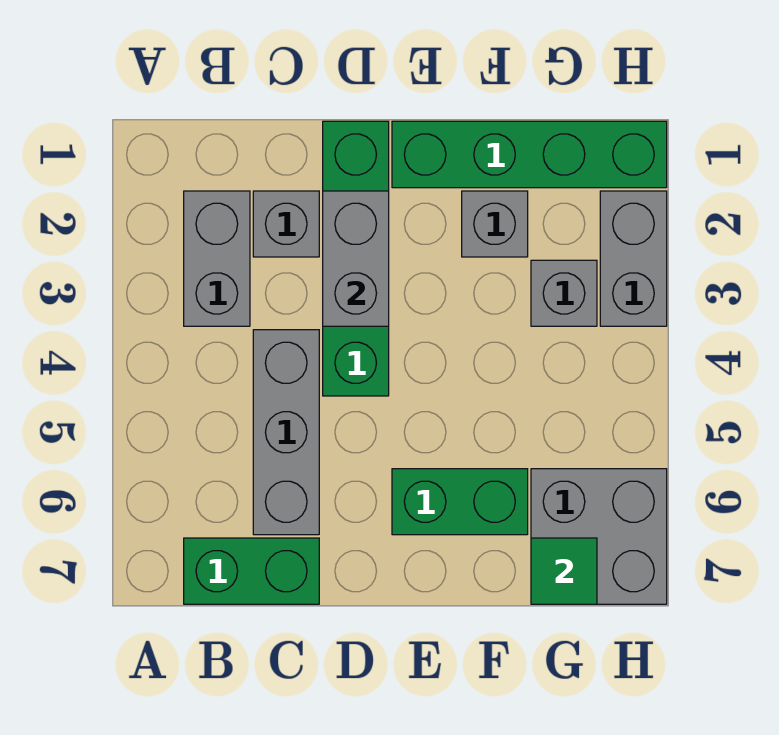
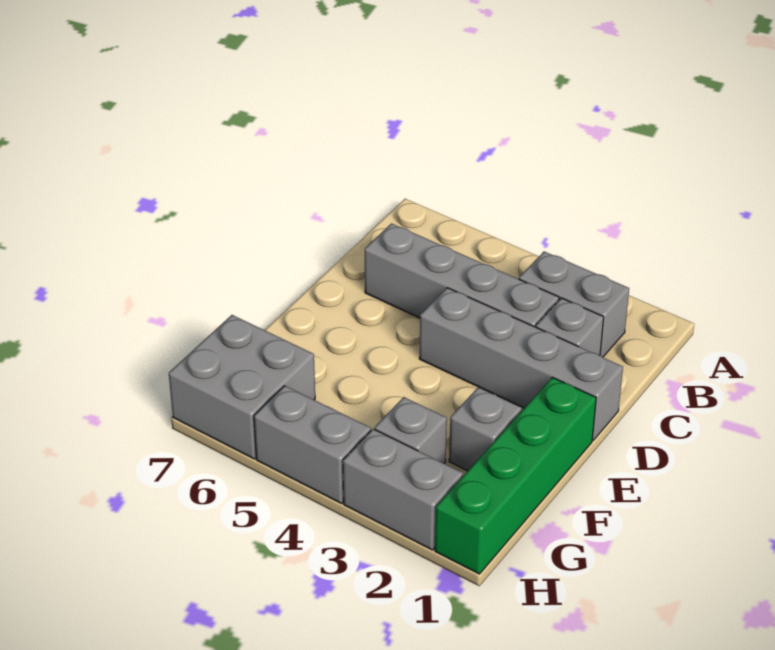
green brick B7:C7 level 1 -> none
grey brick C4:C6 level 1 -> grey brick C3:C6 level 1
green brick D1:D4 level 1 -> grey brick D1:D4 level 1
grey brick D2:D3 level 2 -> grey brick H4:H5 level 1
green brick E6:F6 level 1 -> none
green tile G7 level 2 -> none

